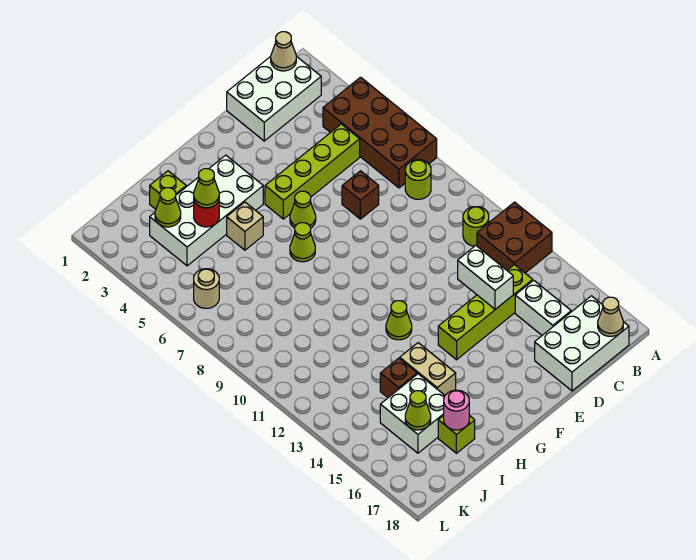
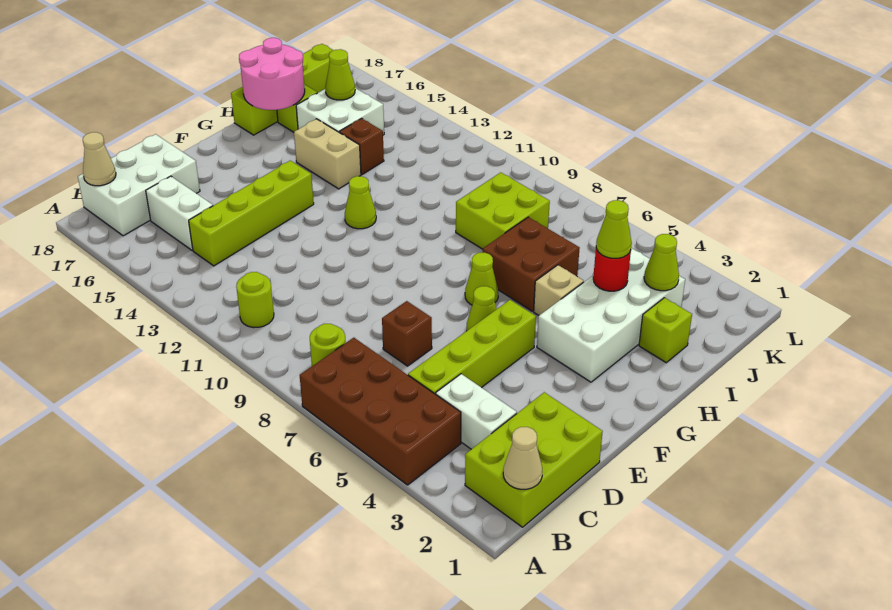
brown brick A12:B13 level 1 -> brown brick H6:I7 level 1
white brick B1:D2 level 1 -> lime brick B1:D2 level 1
white brick D13:D14 level 2 -> white brick C3:C4 level 1
none -> lime brick H18:K18 level 1
none -> lime brick I8:J9 level 1
pink round brick I17 level 2 -> pink round brick H17:I18 level 2
tan round brick K6 level 1 -> none

